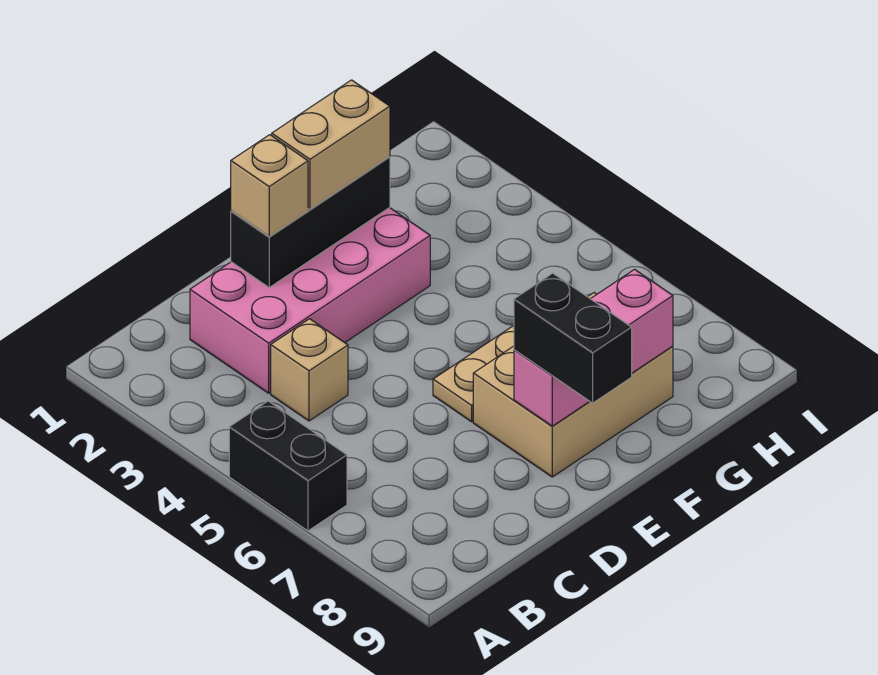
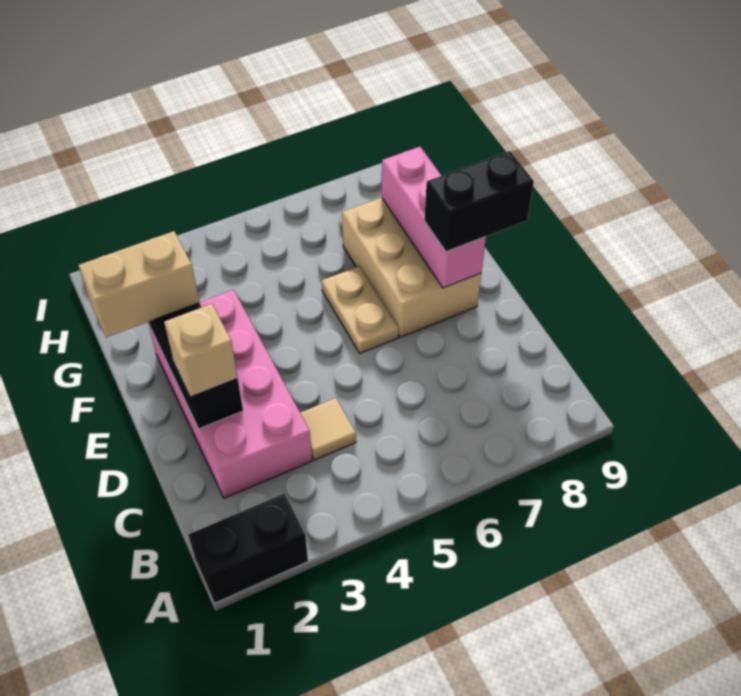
black brick A5:A6 level 1 -> black brick A1:A2 level 1
tan brick C4 level 1 -> tan tile C4 level 1
tan brick E2:F2 level 3 -> tan brick F1:F2 level 3

